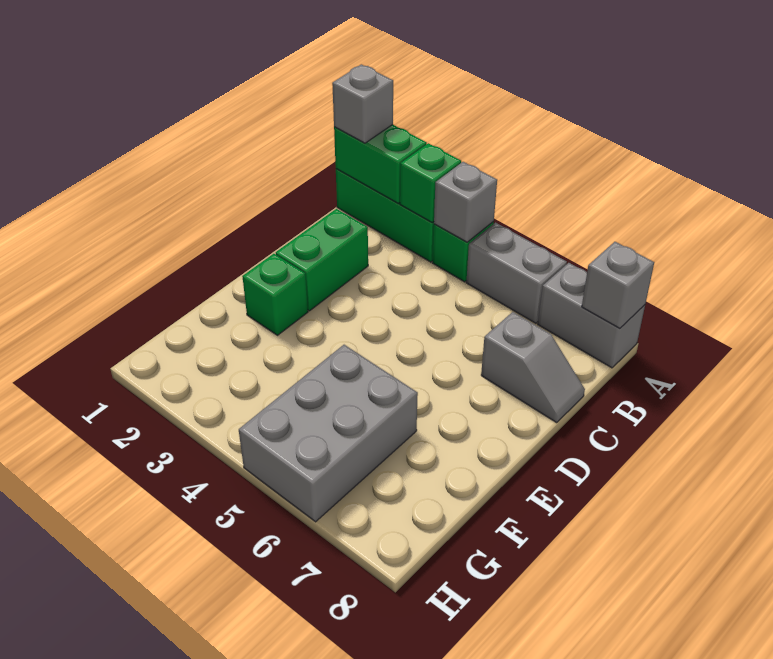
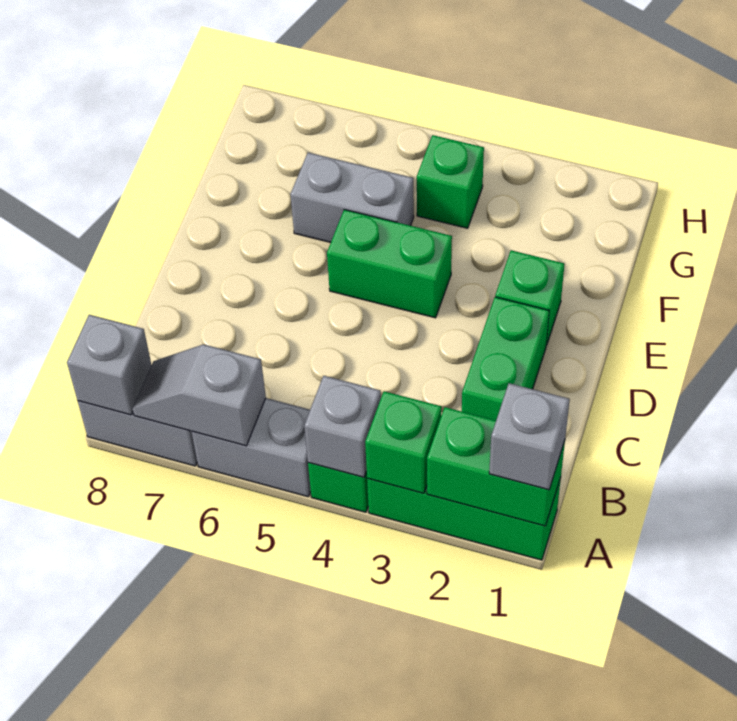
grey slope C7:C8 level 1 top 7 -> grey slope A6:A7 level 2 top 6
none -> green brick E4:E5 level 1
grey brick F5:H6 level 1 -> grey brick F5:F6 level 1
none -> green brick G4 level 1

